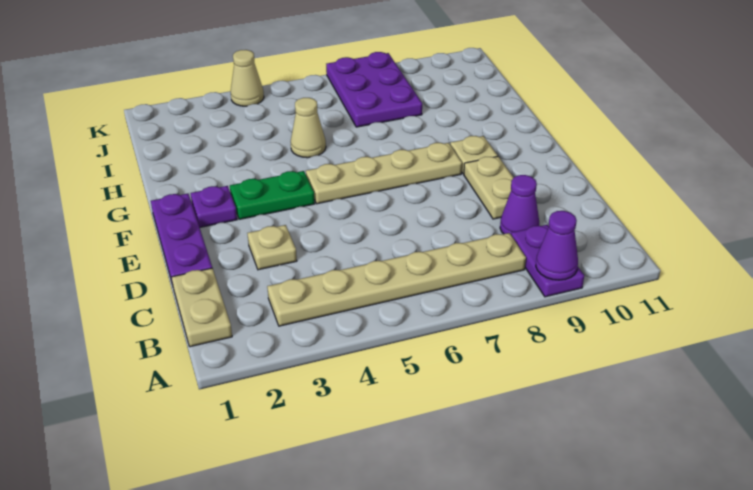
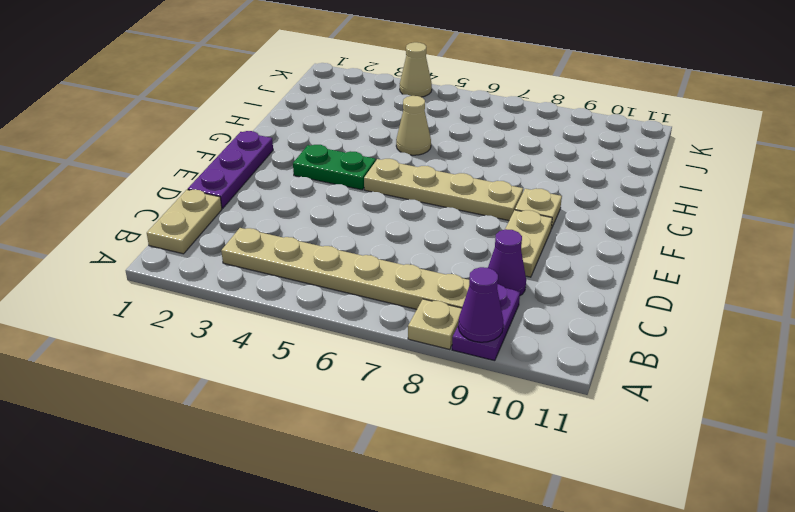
tan plate D3 level 1 -> tan plate A8 level 1
purple plate F2 level 1 -> none
purple plate I7:K8 level 1 -> none

